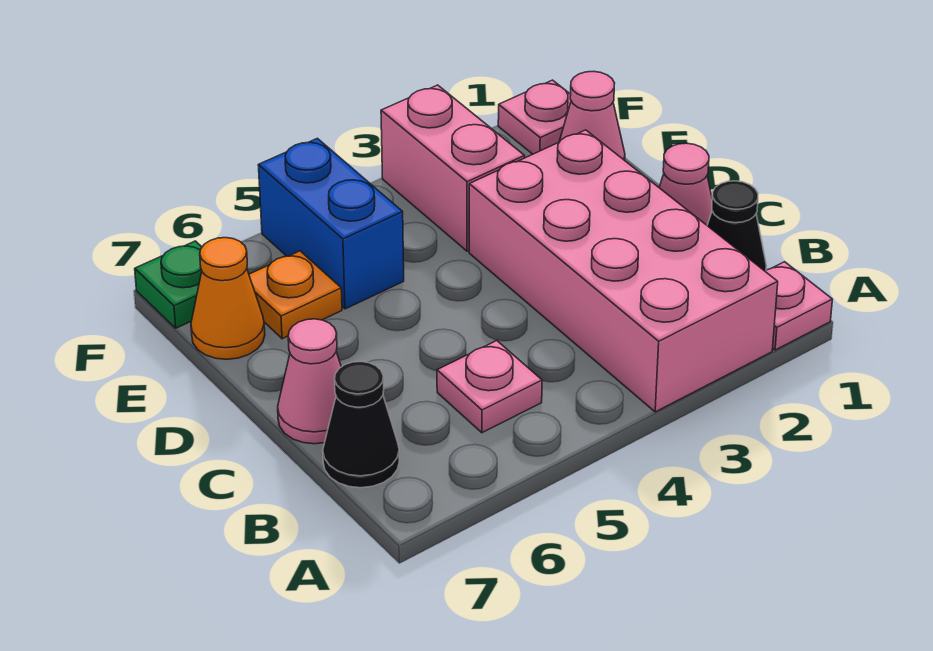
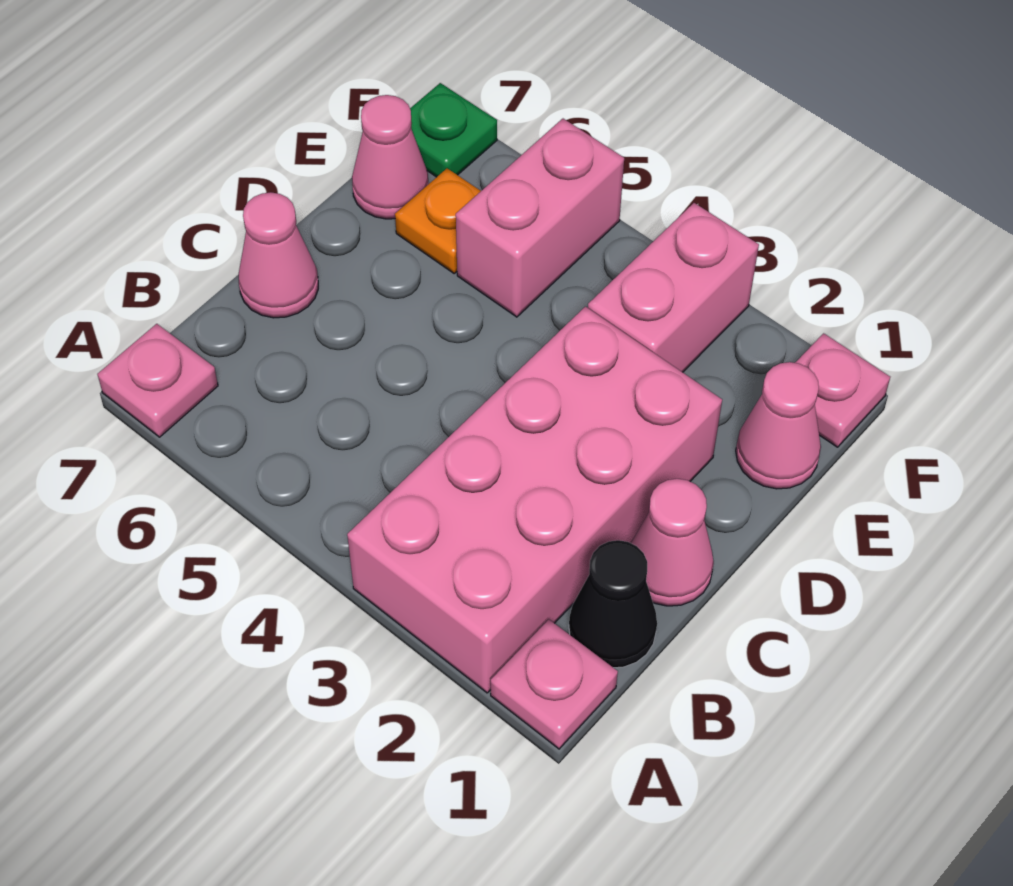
pink plate B5 level 1 -> pink plate A7 level 1
black cone B7 level 1 -> none
blue brick E5:F5 level 1 -> pink brick E5:F5 level 1
orange cone E7 level 1 -> pink cone E7 level 1

